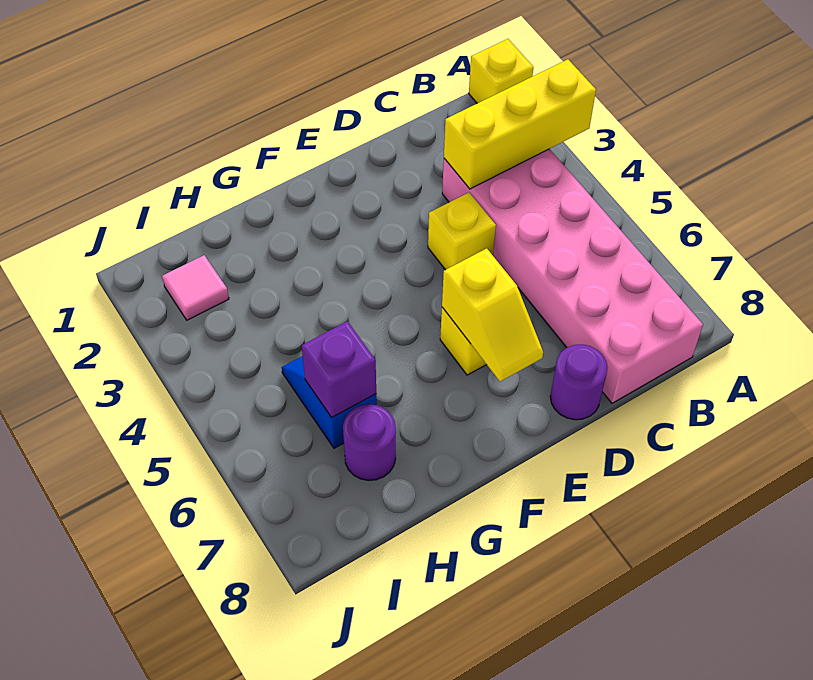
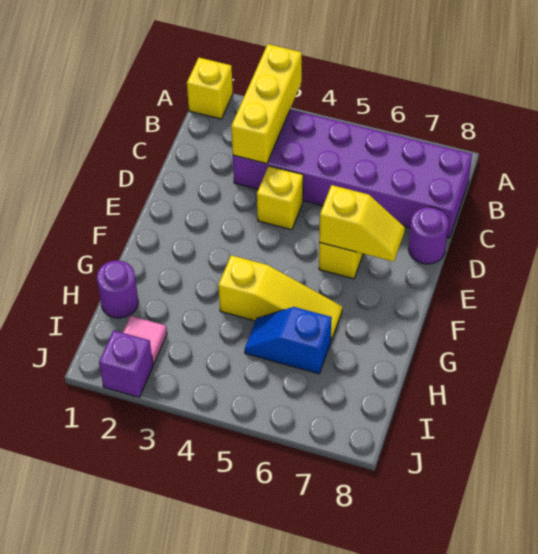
pink brick B3:C8 level 1 -> purple brick B3:C8 level 1
none -> yellow slope G4:G6 level 1 top 4
purple brick H6 level 2 -> purple brick J2 level 1
purple round brick H7 level 1 -> purple round brick H1 level 1

